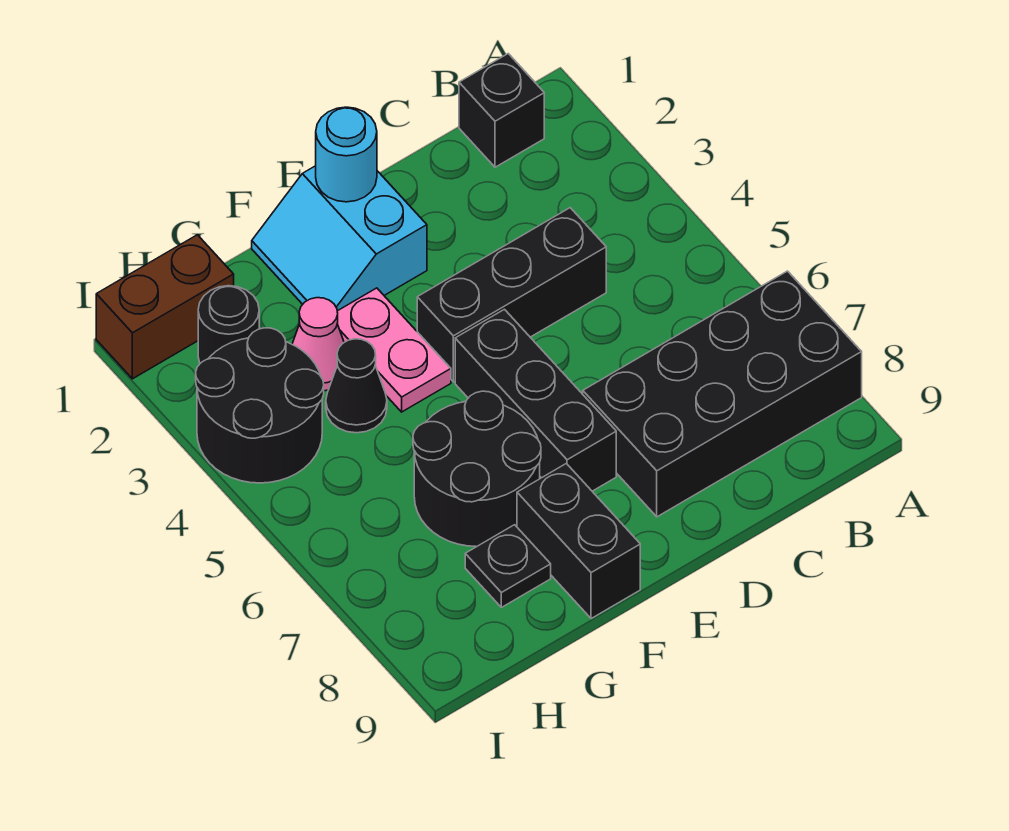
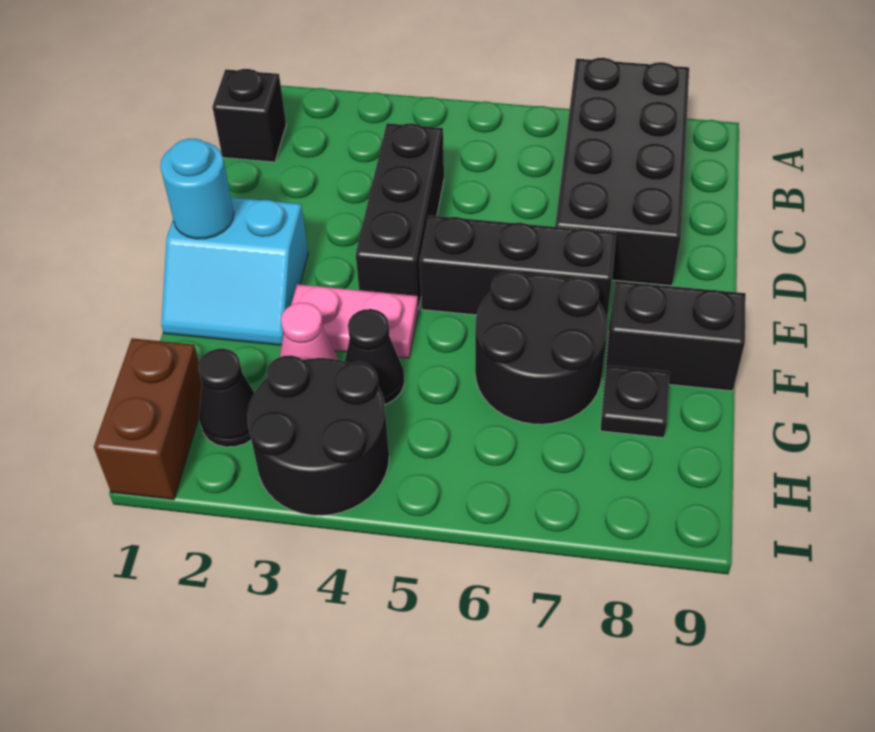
black round brick H2 level 1 -> black cone H2 level 1

